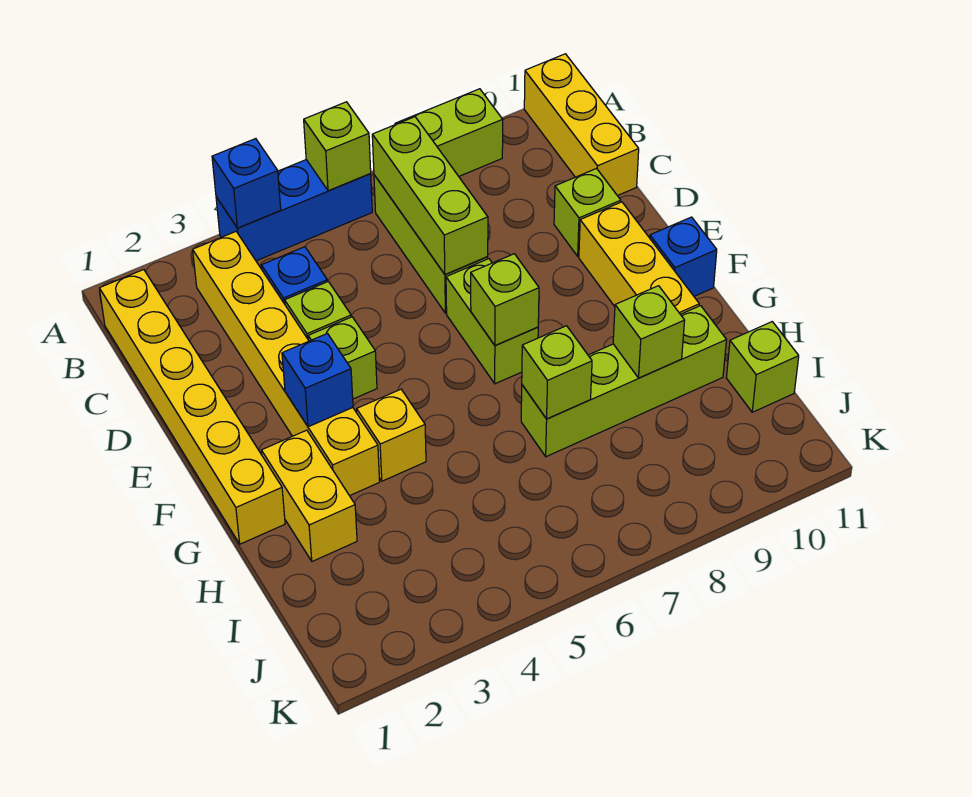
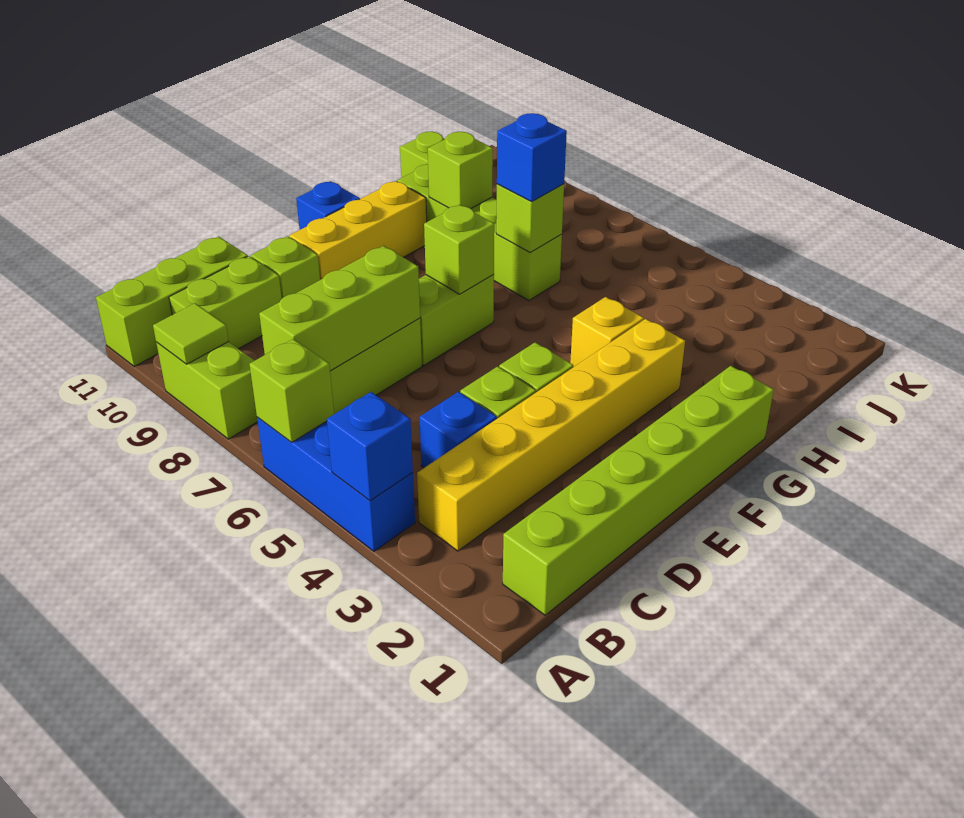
none -> lime tile A9 level 2
yellow brick A11:C11 level 1 -> lime brick A11:C11 level 1
yellow brick B1:G1 level 1 -> lime brick B1:G1 level 1
none -> lime brick B10:C10 level 1
blue brick F3 level 2 -> blue brick H7 level 3
yellow brick G2:H2 level 1 -> none

